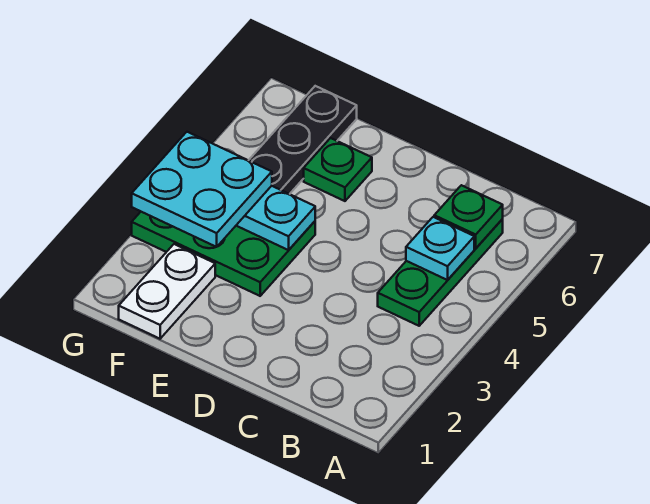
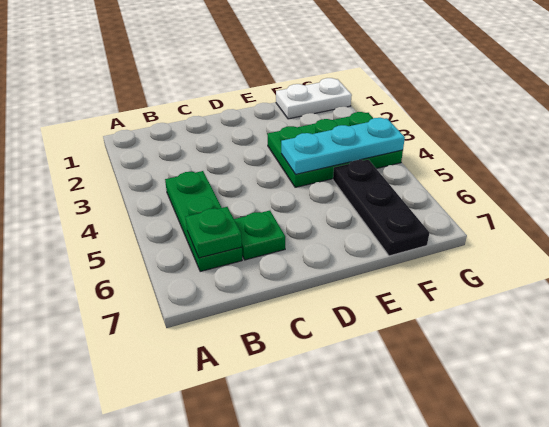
cyan plate B5 level 2 -> none
green plate E6 level 1 -> green plate C6 level 1
white plate F1:F2 level 1 -> white plate F1:G1 level 1
cyan plate F3:G4 level 3 -> none

